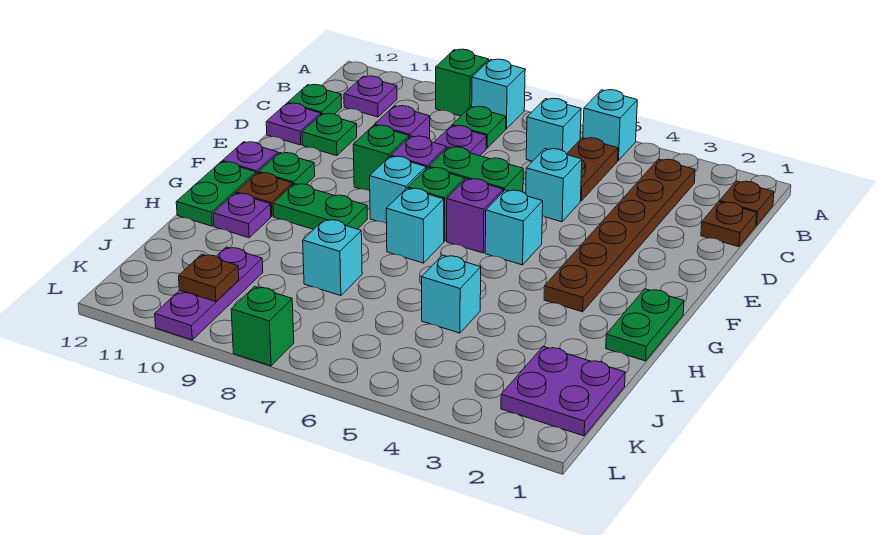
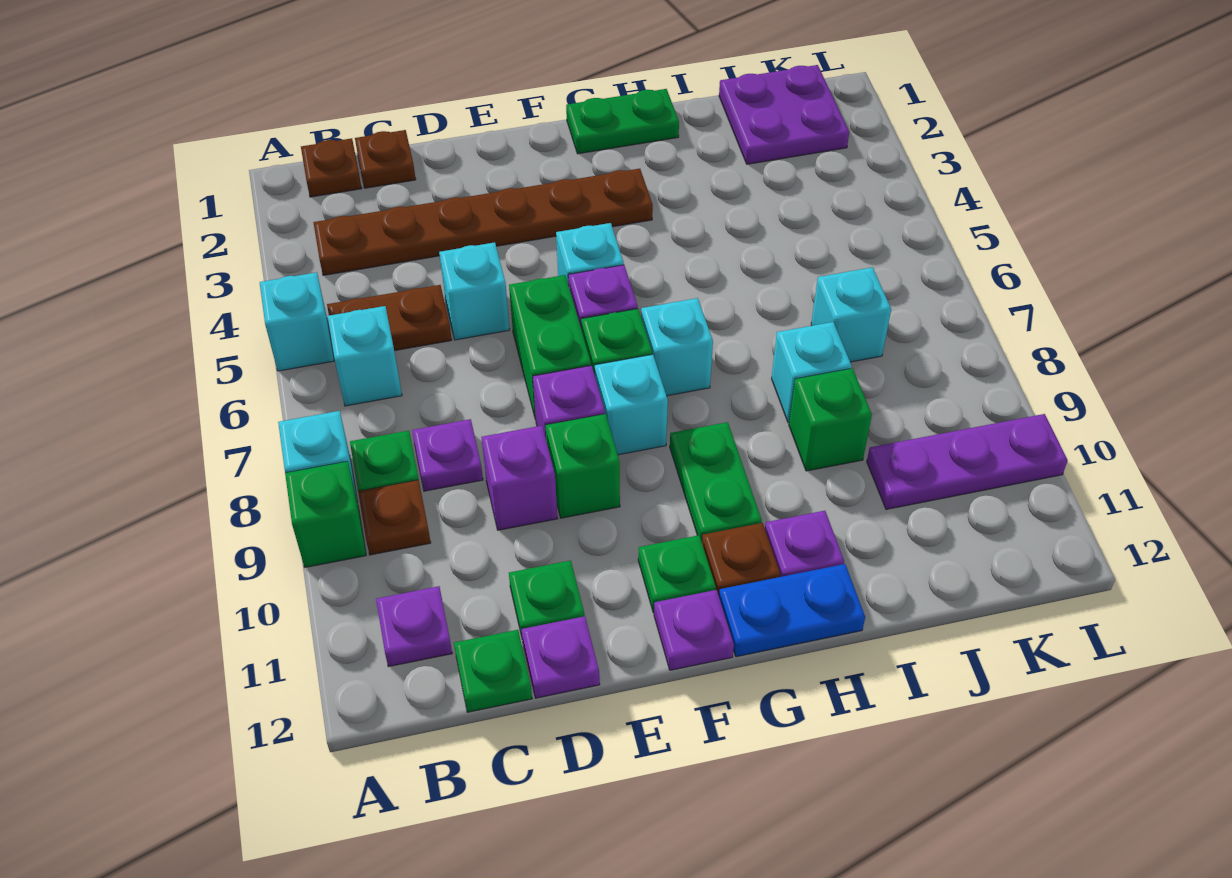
green plate G12:H12 level 1 -> blue plate G12:H12 level 1
cyan brick I5 level 1 -> cyan brick J7 level 1
brown plate K10 level 2 -> brown plate B9 level 1
green brick L8 level 1 -> green brick I9 level 1

